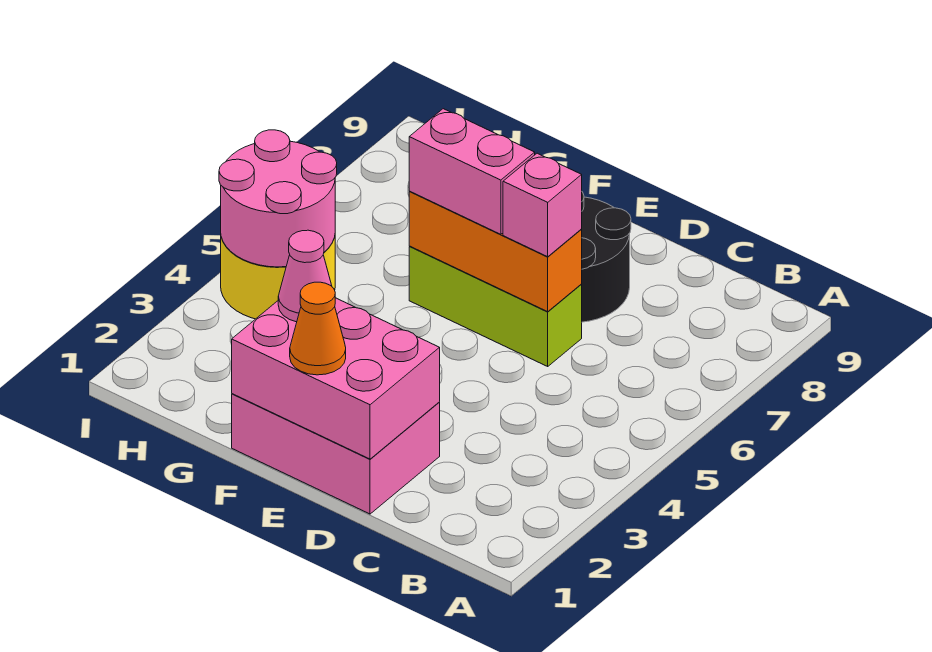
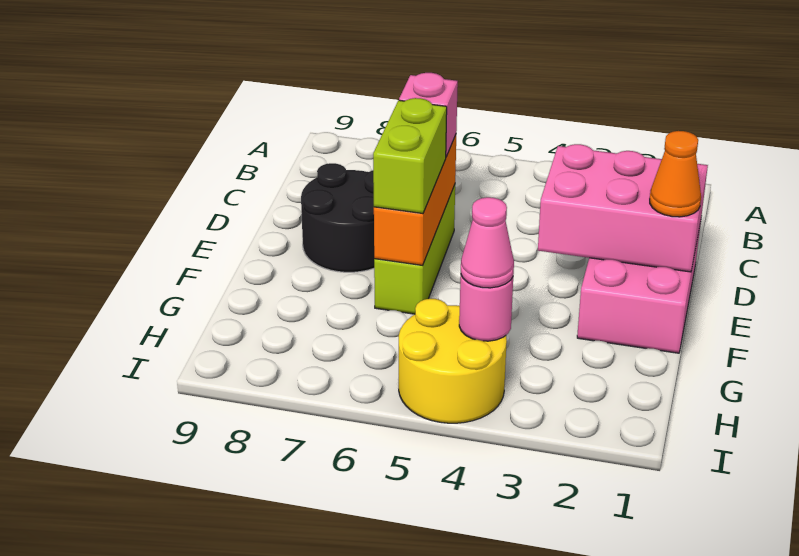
pink brick D1:F2 level 2 -> pink brick D1:E3 level 2
pink brick E6:F6 level 3 -> lime brick E6:F6 level 3
pink cone F2 level 3 -> pink cone H4 level 3
pink round brick H4:I5 level 2 -> pink round brick H4 level 2

